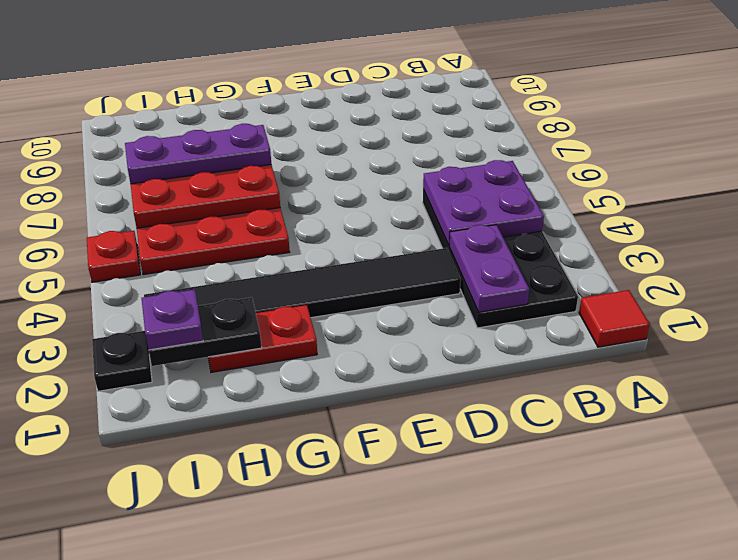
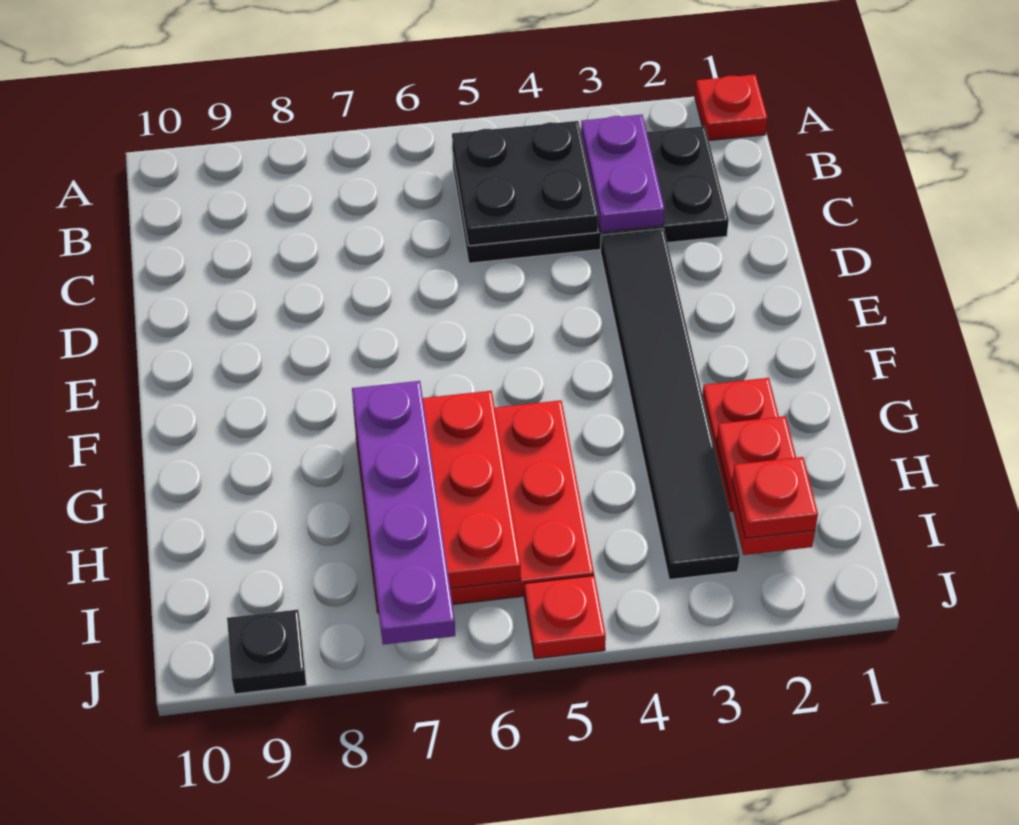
red tile A1 level 1 -> red plate A1 level 1
purple plate B4:C5 level 2 -> black plate B4:C5 level 2
purple plate C2:C3 level 2 -> purple plate B3:C3 level 2
purple plate G7:I7 level 3 -> purple plate G7:J7 level 3
black plate H2:I2 level 2 -> red plate H2:I2 level 2
purple plate I2 level 3 -> red plate I2 level 3
black plate J2 level 1 -> black plate J9 level 1

